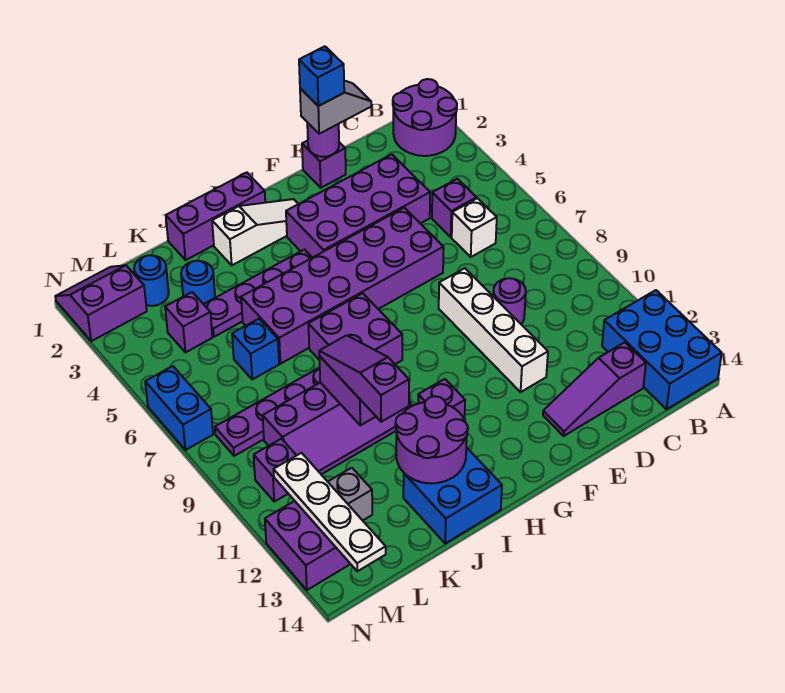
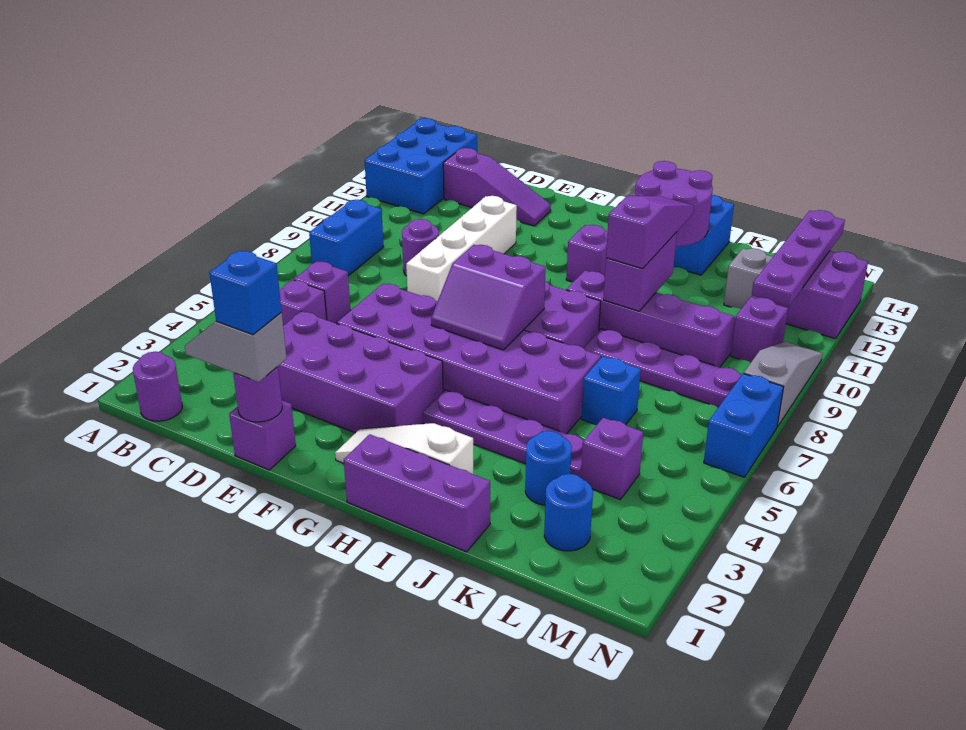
purple round brick A1:B2 level 1 -> purple round brick B1 level 1
none -> blue brick B8:B9 level 1
white brick C6 level 1 -> purple brick C6 level 1
purple slope J9:J11 level 3 top 11 -> purple slope J9:J11 level 3 top 9
purple slope M1:N2 level 1 top 2 -> purple slope G6:H7 level 2 top 7
white plate M11:M14 level 2 -> purple plate M11:M14 level 2
none -> grey slope N8:N10 level 1 top 8

